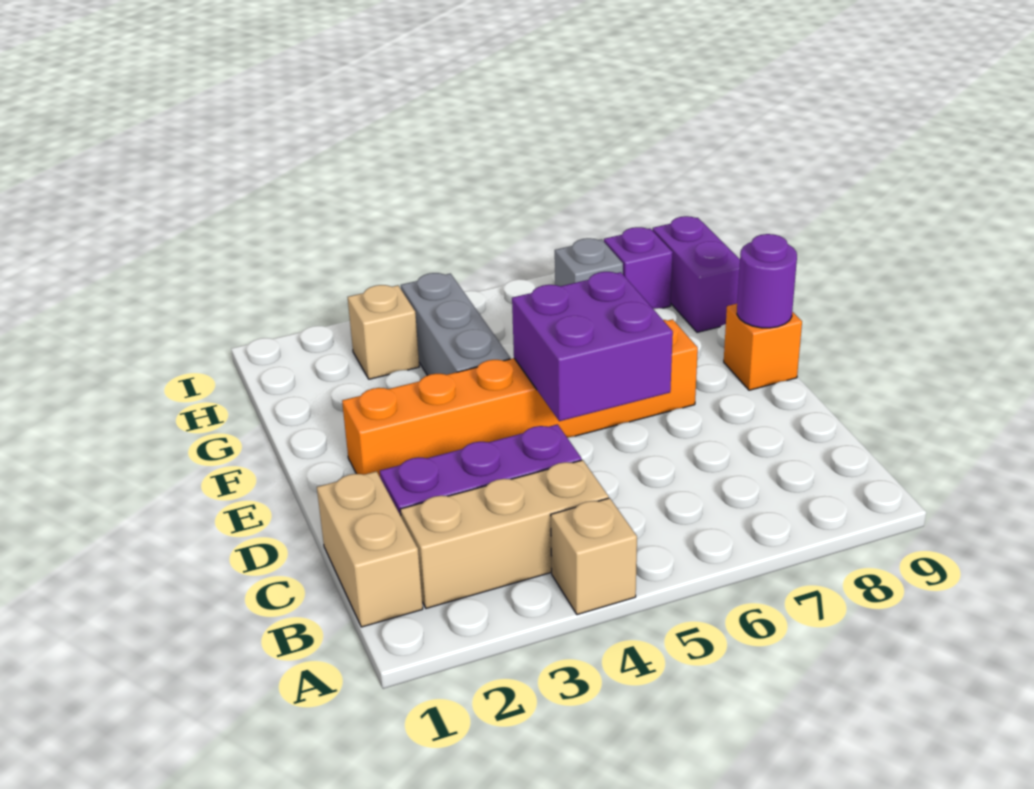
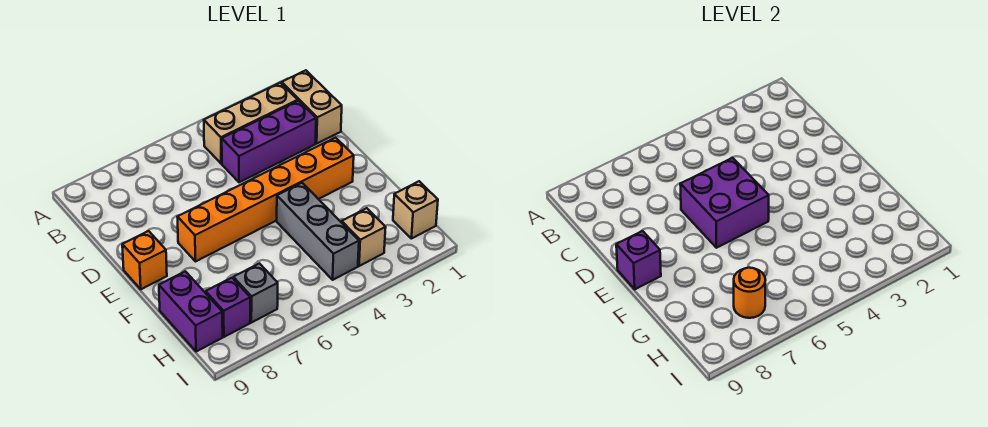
tan brick A4 level 1 -> tan brick H1 level 1
purple round brick E9 level 2 -> purple brick E9 level 2
none -> orange round brick H7 level 2

